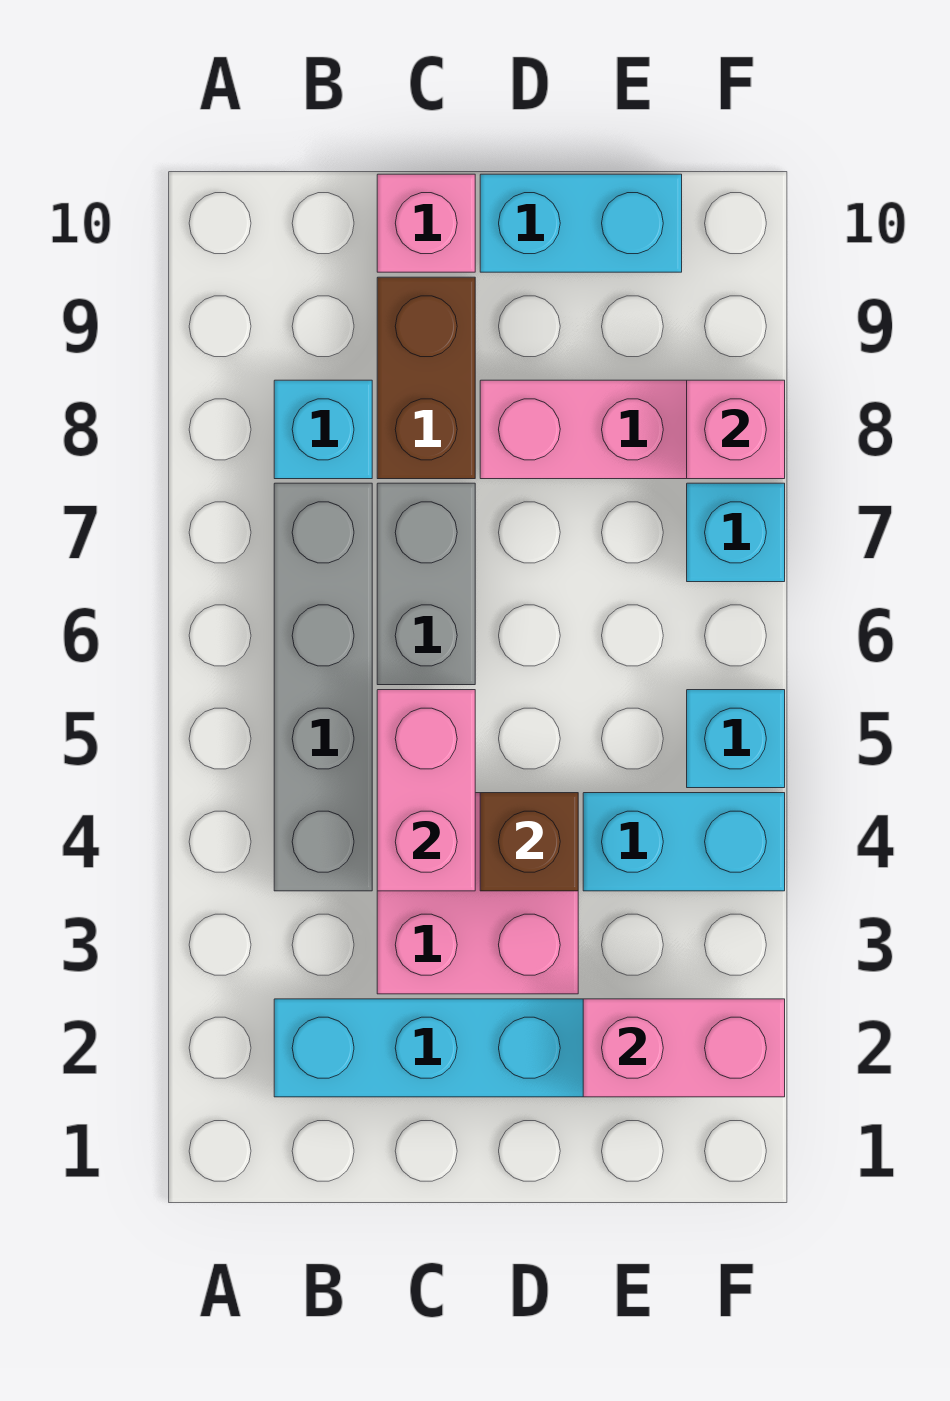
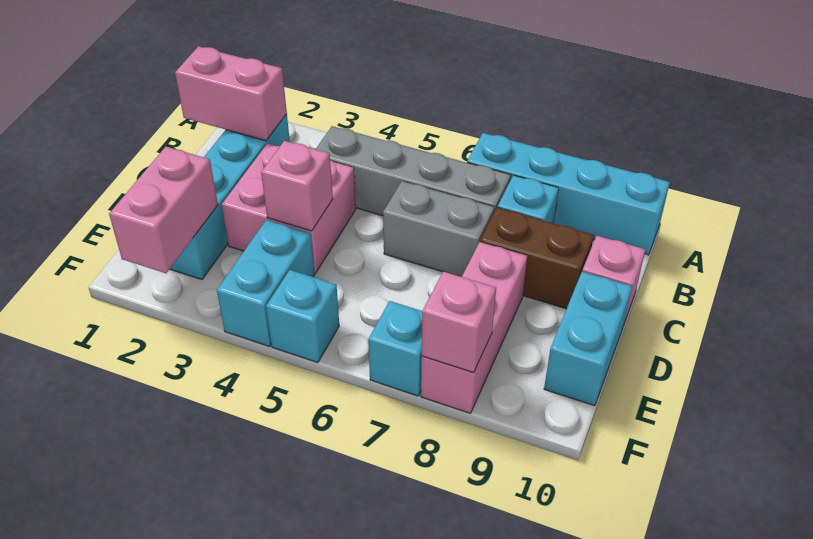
none -> cyan brick A7:A10 level 1
pink brick C4:C5 level 2 -> pink brick B1:B2 level 2
brown brick D4 level 2 -> pink brick D4 level 2

